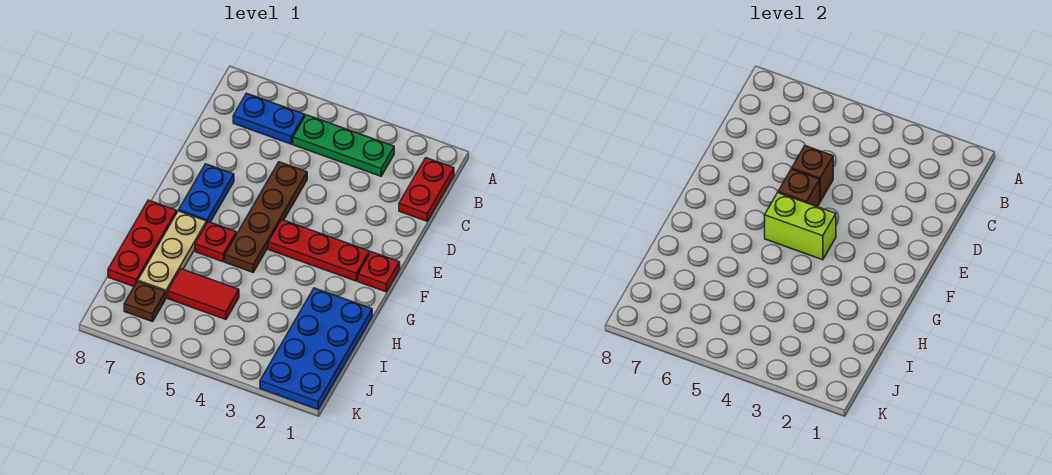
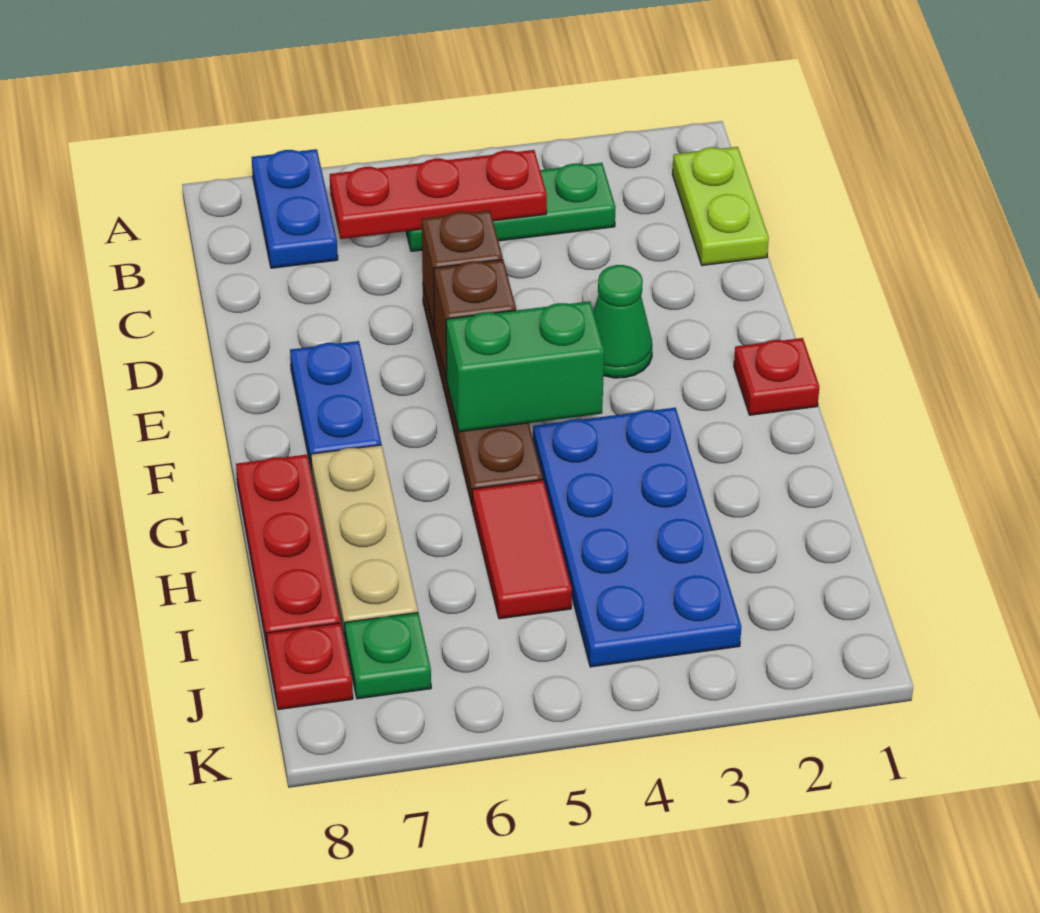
red plate B1:C1 level 1 -> lime plate B1:C1 level 1
blue plate B6:B7 level 1 -> blue plate A7:B7 level 1
none -> green cone E3 level 1
red plate F2:F4 level 1 -> red plate B4:B6 level 2
lime brick F4:F5 level 2 -> green brick F4:F5 level 2
red plate G6 level 1 -> red plate J8 level 1
blue plate H1:K2 level 1 -> blue plate G3:J4 level 1
red tile I5:I6 level 1 -> red tile H5:I5 level 1
brown plate J7 level 1 -> green plate J7 level 1

